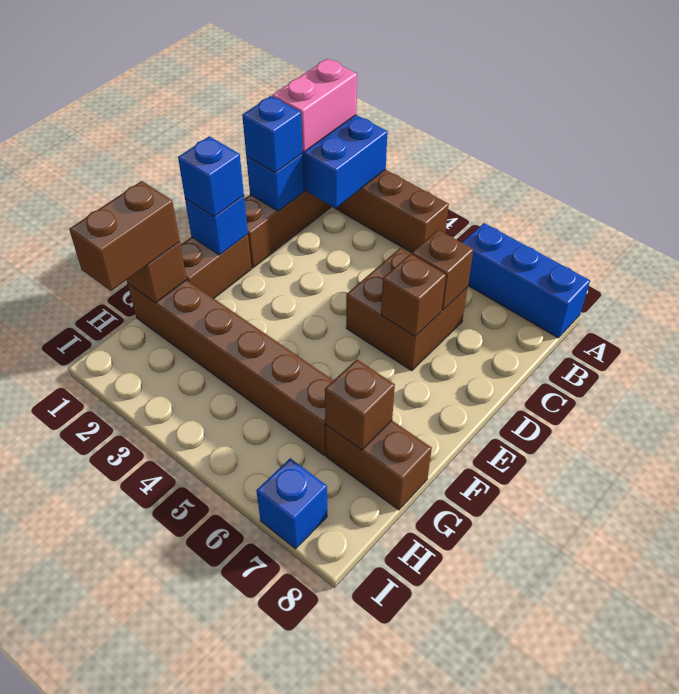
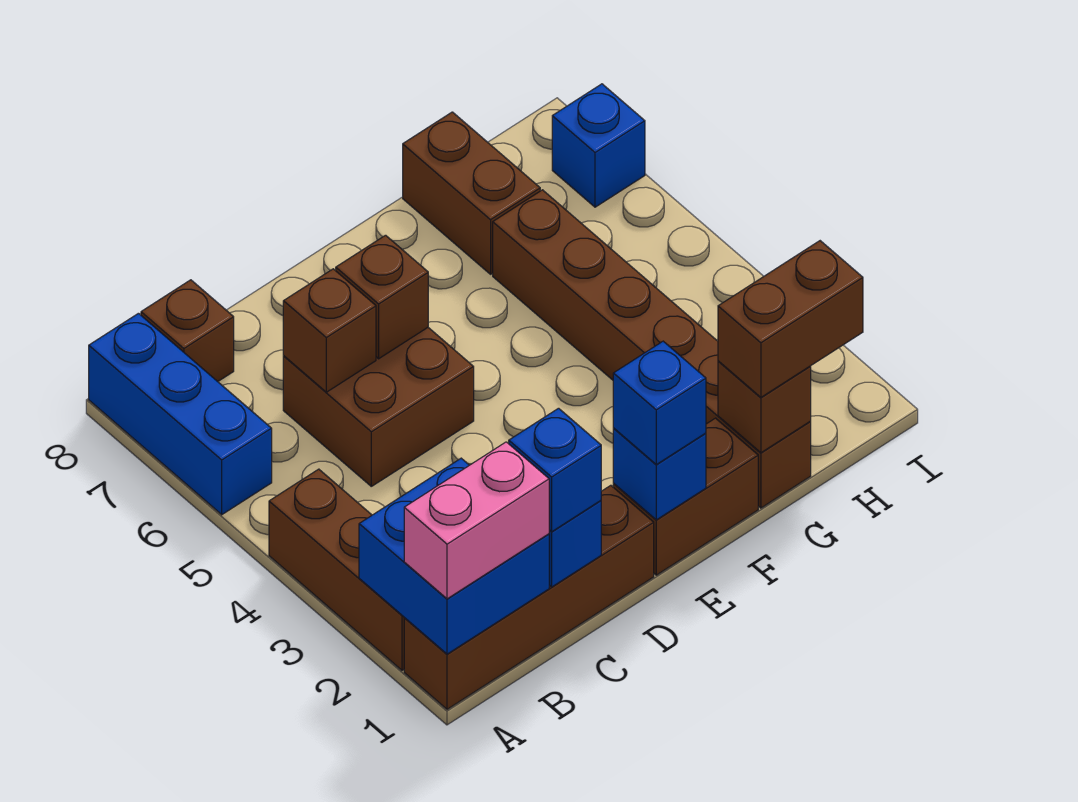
brown brick G7 level 2 -> brown brick B8 level 1

